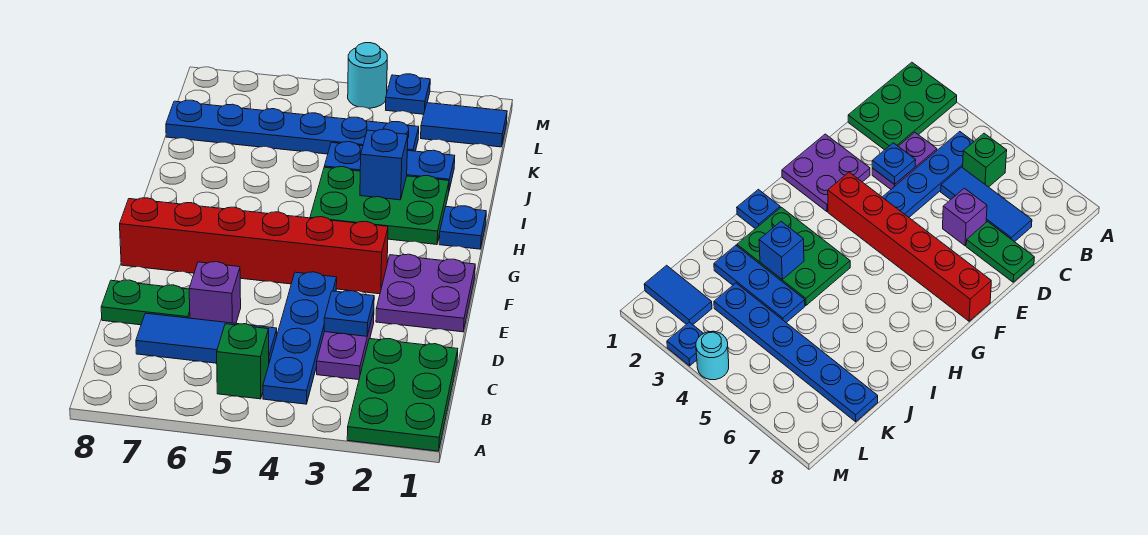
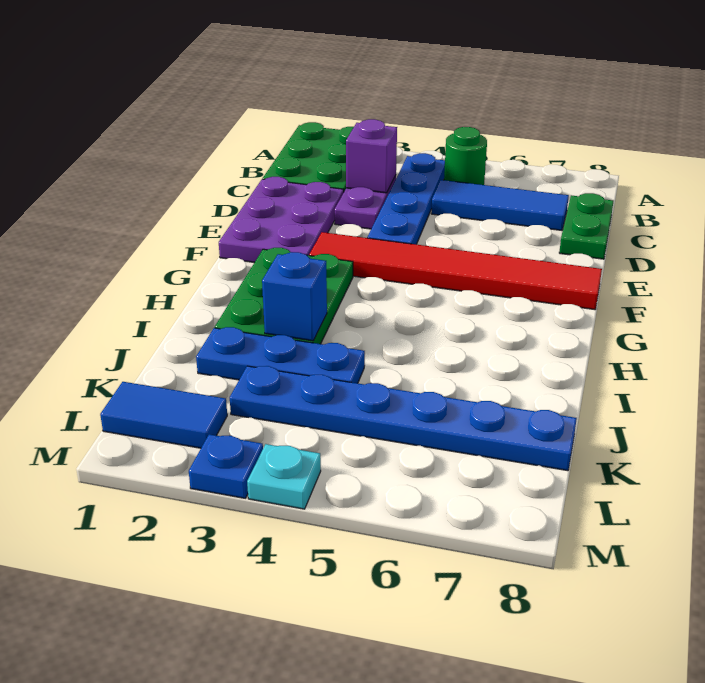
green brick B5 level 1 -> green round brick B5 level 1
blue plate D3 level 2 -> none
purple brick D6 level 1 -> purple brick C3 level 2
green plate D7:D8 level 1 -> green plate C8:D8 level 1
purple plate E1:F2 level 1 -> purple plate D1:F2 level 1
red brick F3:F8 level 1 -> red tile F3:F8 level 1
blue plate H1 level 1 -> none
green plate H2:I4 level 1 -> green plate G2:I3 level 1
cyan round brick M4 level 1 -> cyan plate M4 level 1

